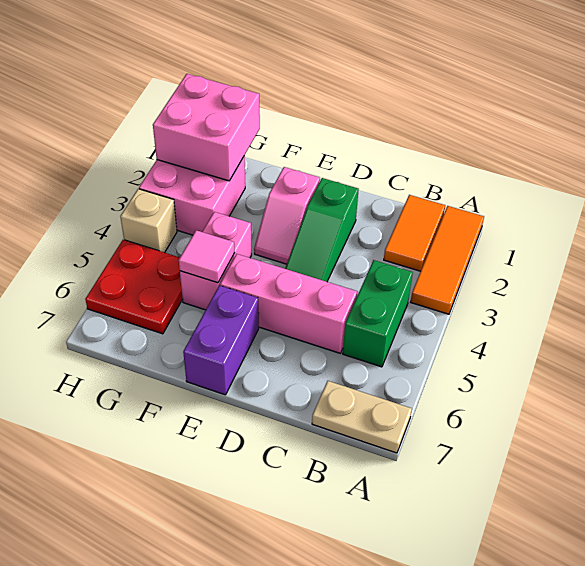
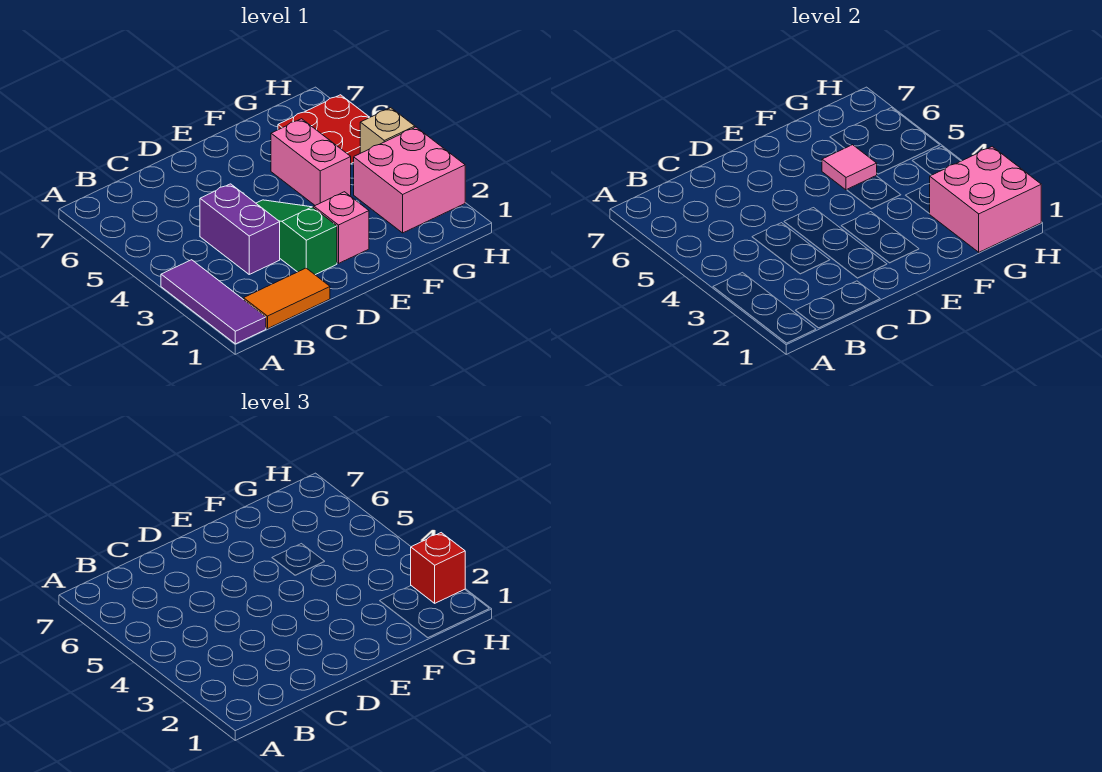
orange tile A1:A3 level 1 -> purple tile A1:A3 level 1
tan plate A7:B7 level 1 -> none
orange tile B1:B2 level 1 -> orange tile B1:C1 level 1
green brick B4:B5 level 1 -> none
pink brick C5:E5 level 1 -> none
purple brick E6:E7 level 1 -> purple brick C3:C4 level 1
none -> red brick H2 level 3

